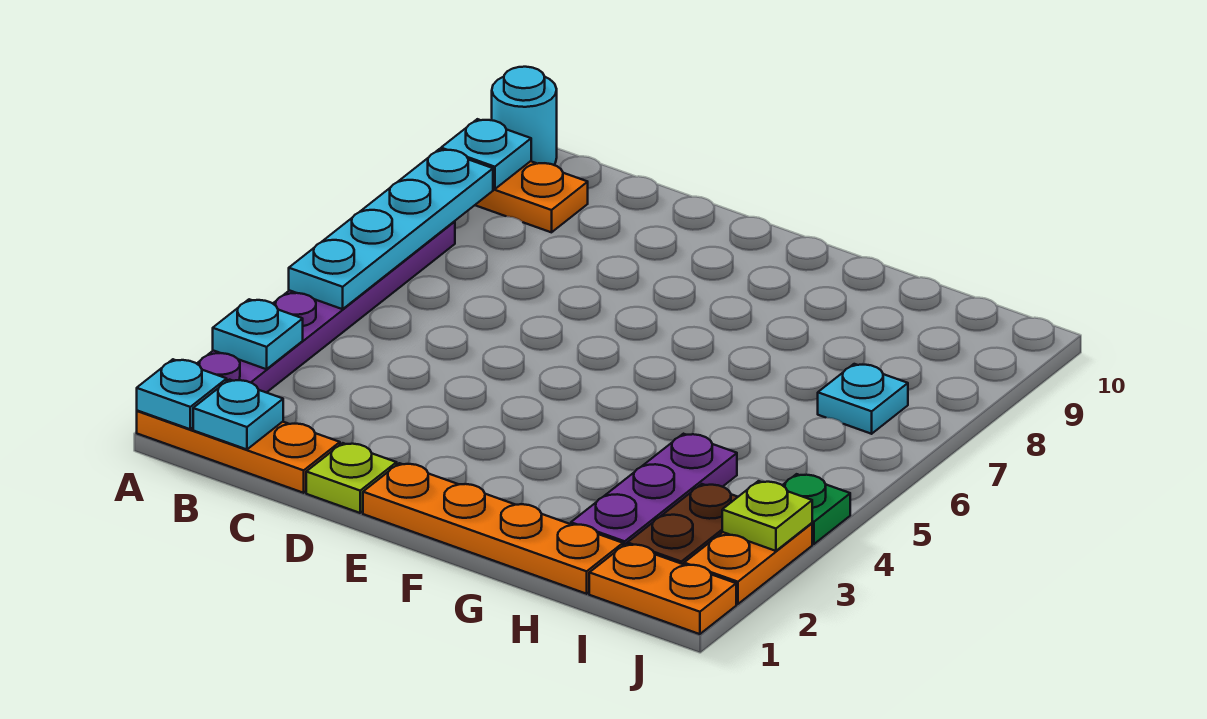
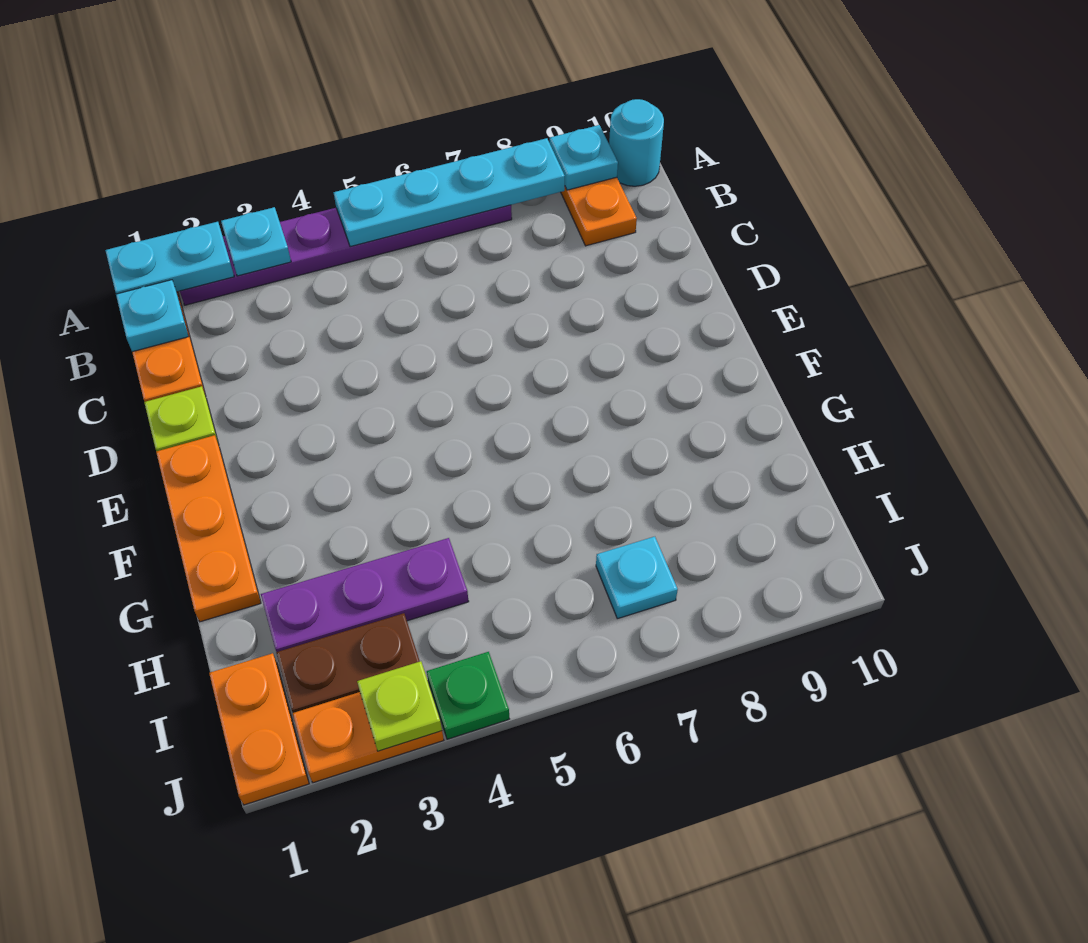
cyan plate A1 level 2 -> cyan plate A1:A2 level 2
orange plate E1:H1 level 1 -> orange plate E1:G1 level 1

